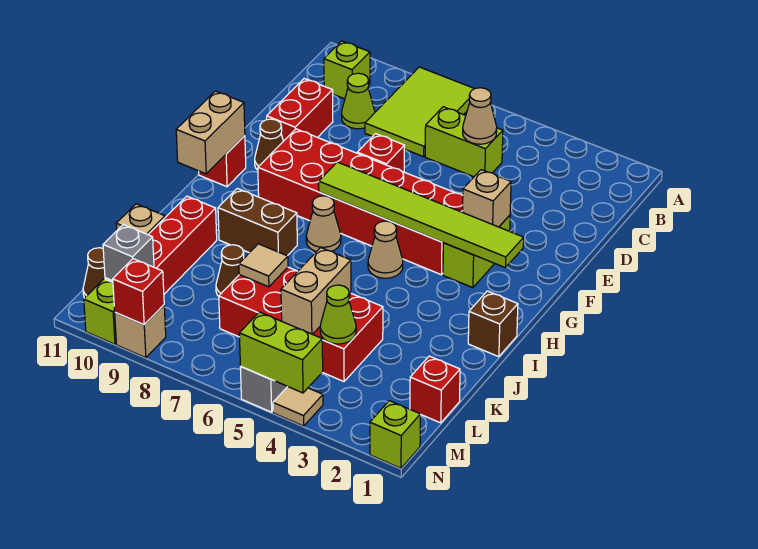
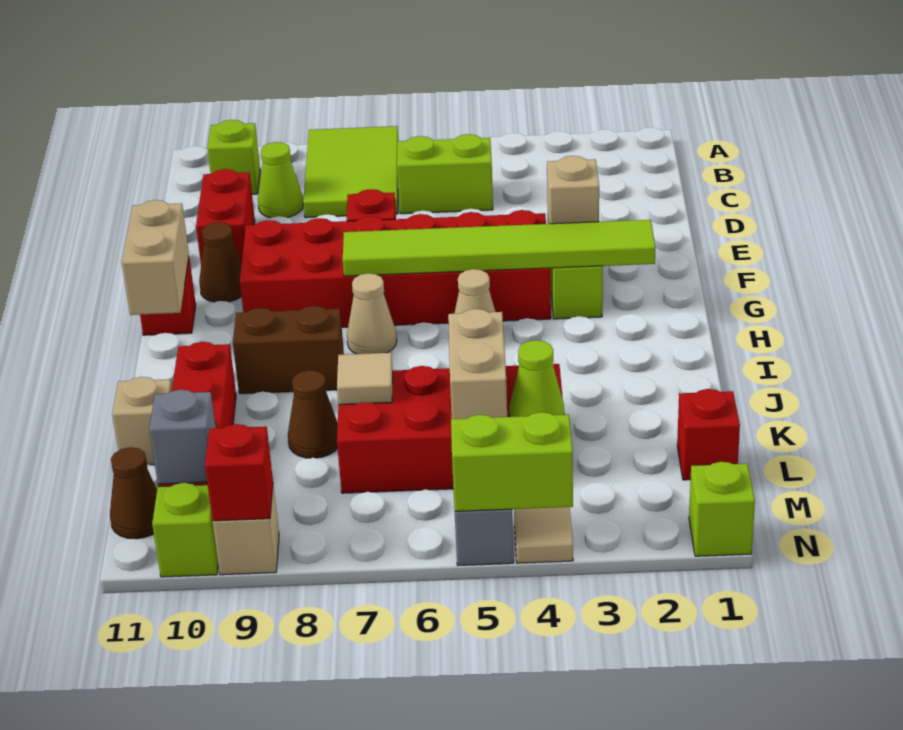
tan cone C5 level 2 -> none
brown brick I1 level 1 -> none

